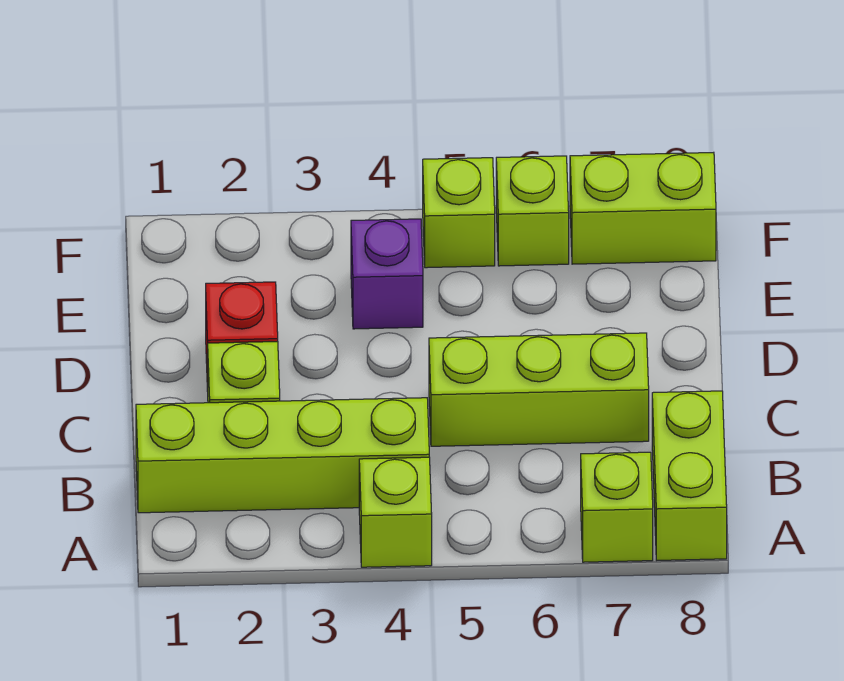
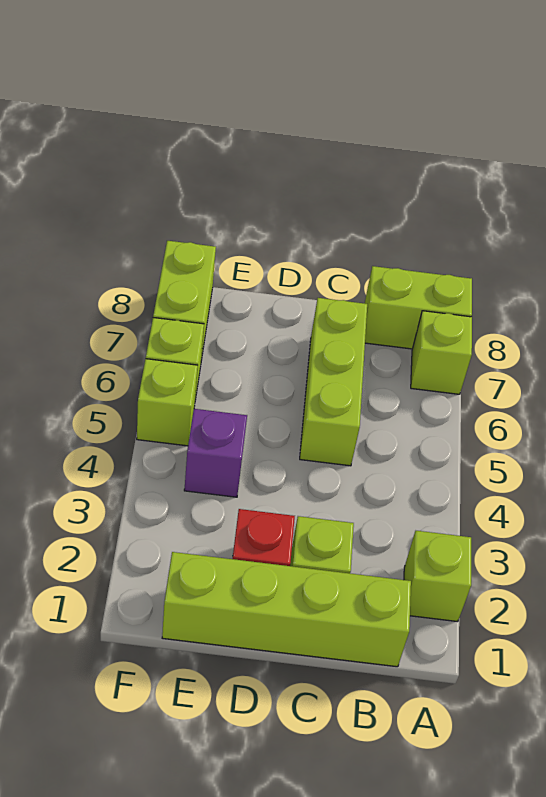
lime brick A4 level 1 -> lime brick A2 level 1
lime brick B1:B4 level 1 -> lime brick B1:E1 level 1

